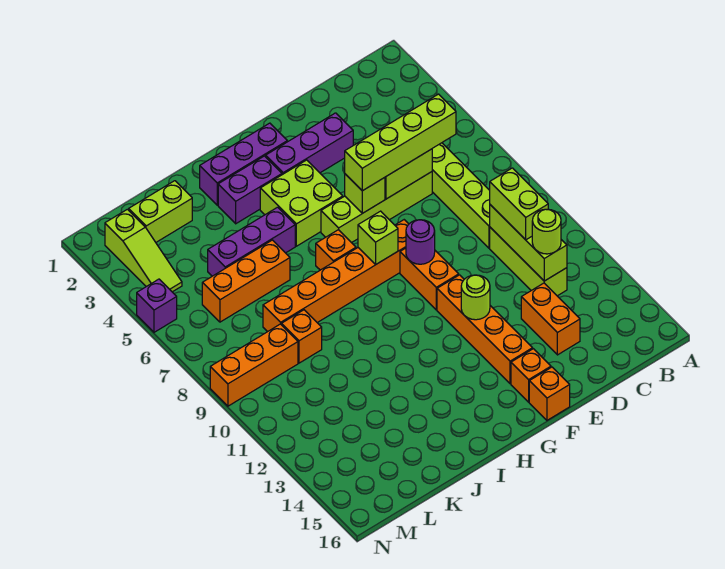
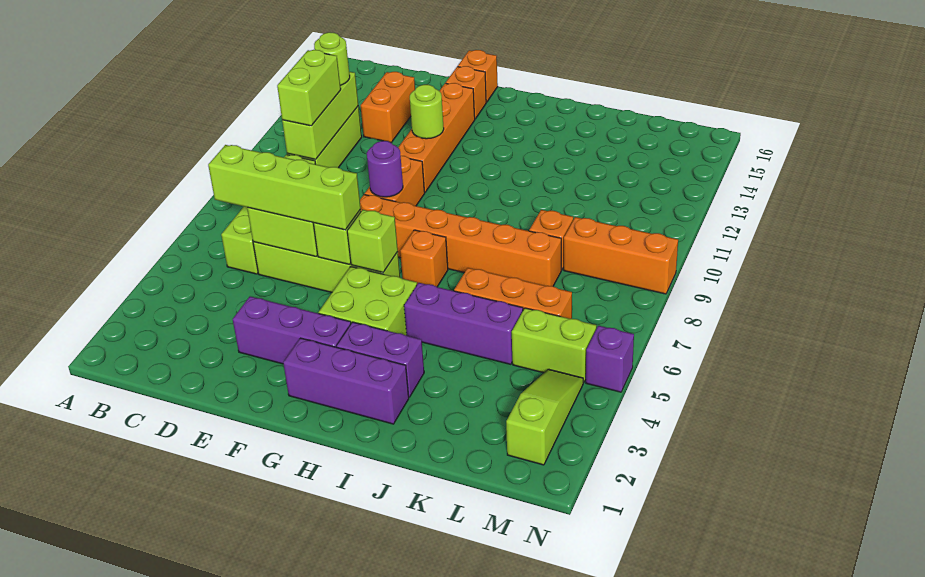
lime brick G8 level 2 -> lime brick G6 level 2
lime brick K2:L2 level 1 -> lime brick L5:M5 level 1

